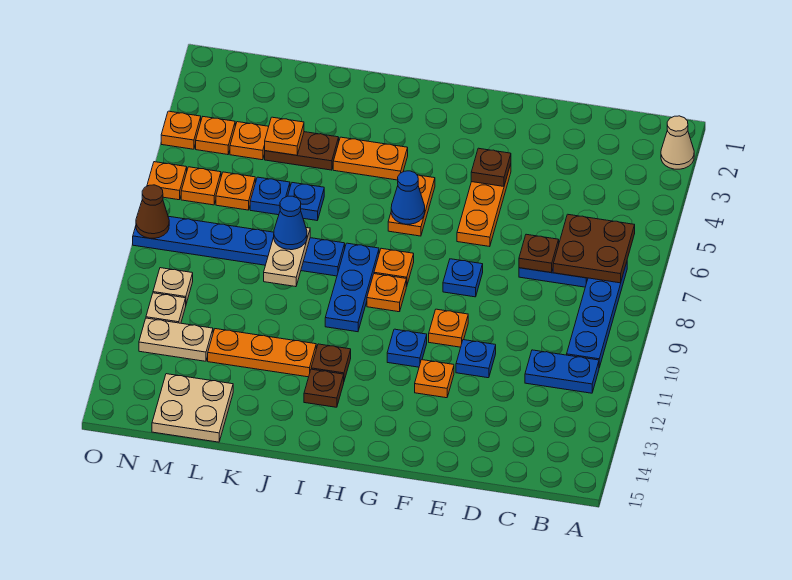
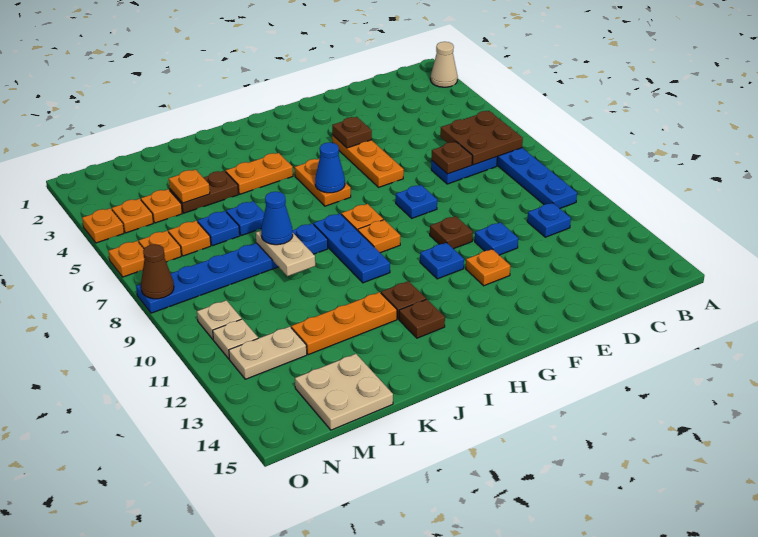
blue plate B11:C11 level 1 -> blue plate C11 level 1
orange plate F10 level 1 -> brown plate F10 level 1

